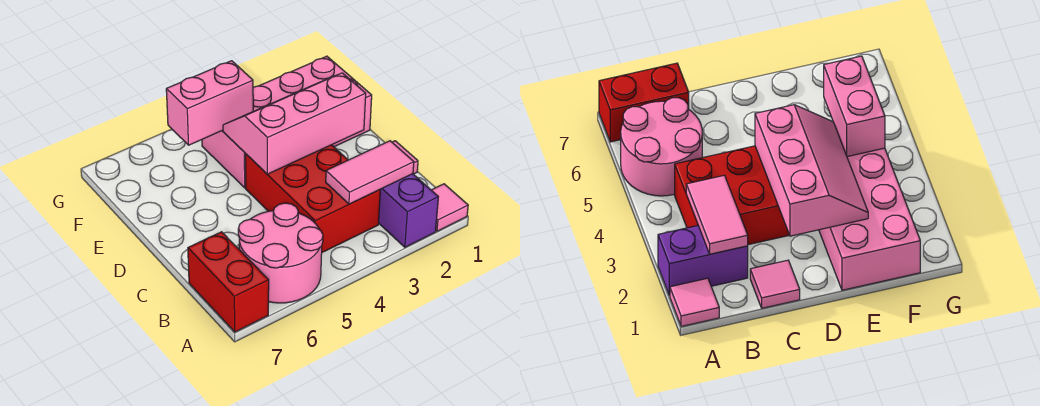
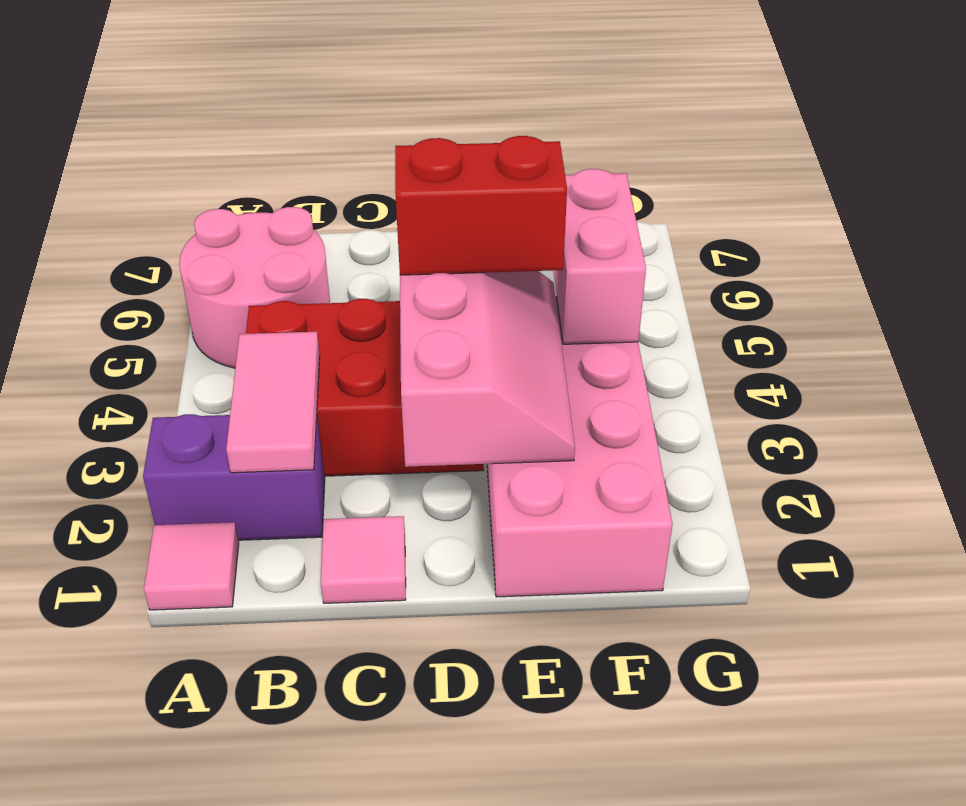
red brick A7:B7 level 1 -> red brick D4:E4 level 3

